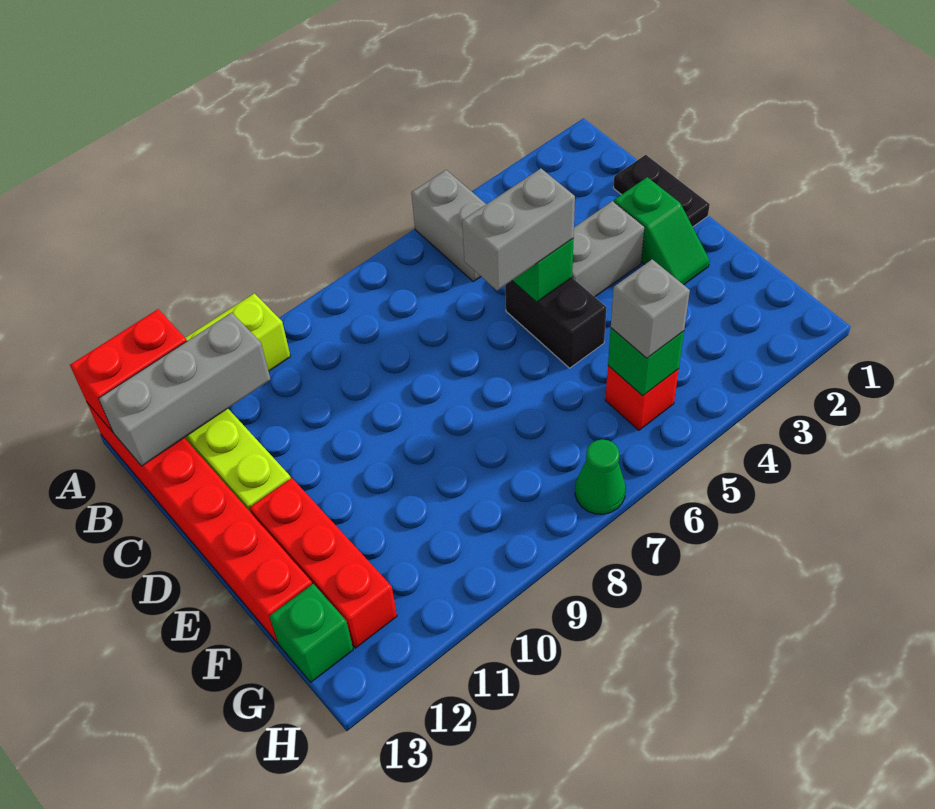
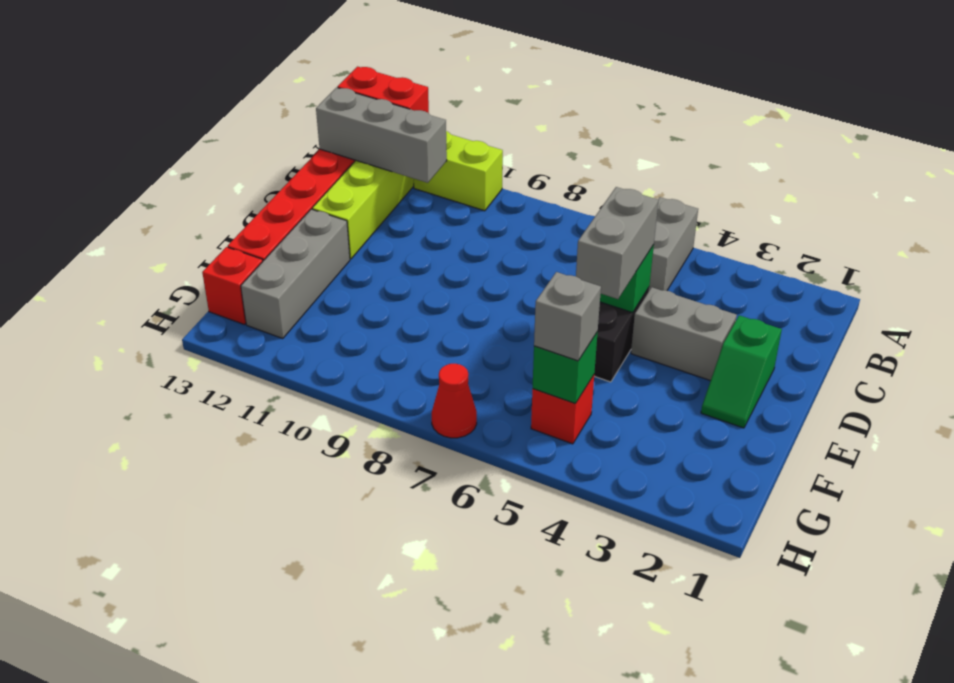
black plate C1:D1 level 1 -> none
grey brick D5:D6 level 3 -> grey brick D5:E5 level 3
red brick E12:G12 level 1 -> grey brick E12:G12 level 1
green brick G13 level 1 -> red brick G13 level 1
green cone H7 level 1 -> red cone H7 level 1

